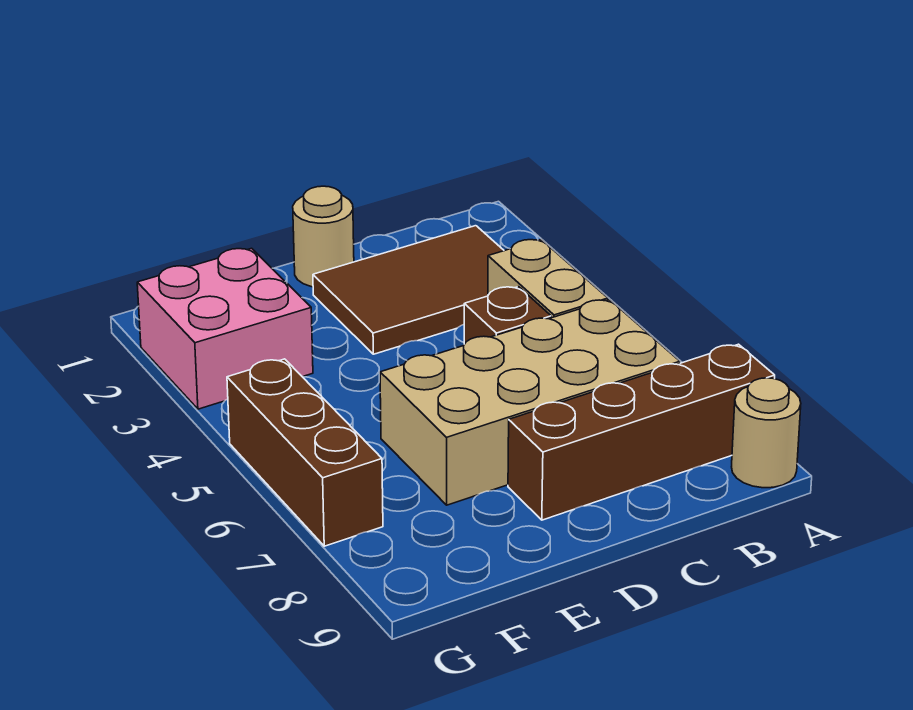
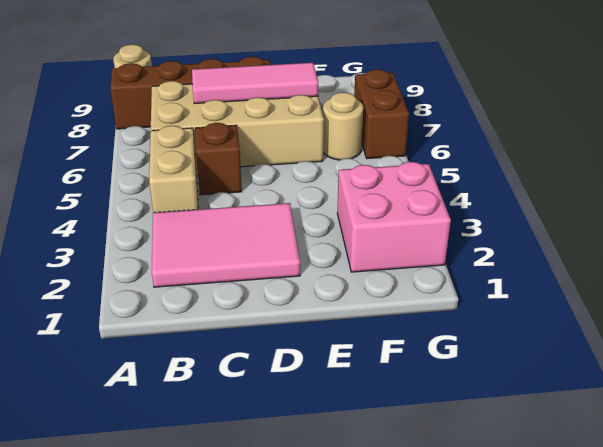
brown tile B2:D3 level 1 -> pink tile B2:D3 level 1
none -> pink tile C7:E7 level 2
tan round brick D1 level 1 -> tan round brick F6 level 1
brown brick G5:G7 level 1 -> brown brick G6:G7 level 1

